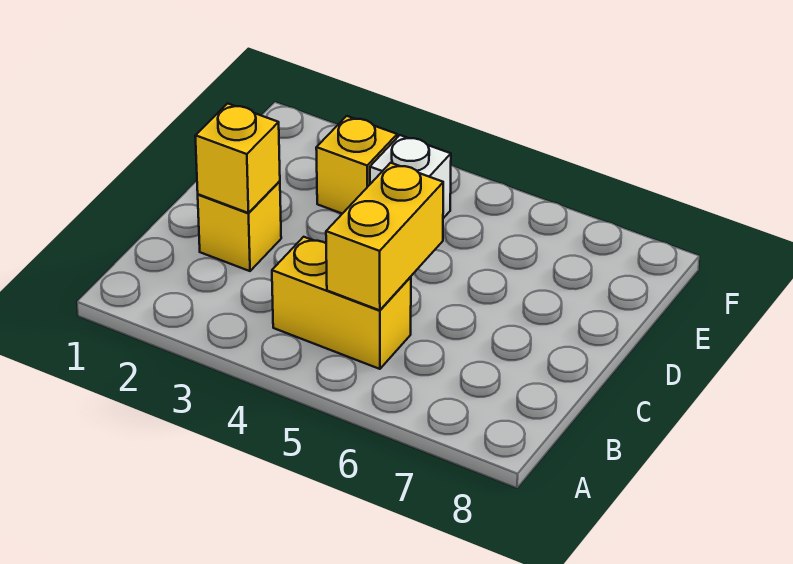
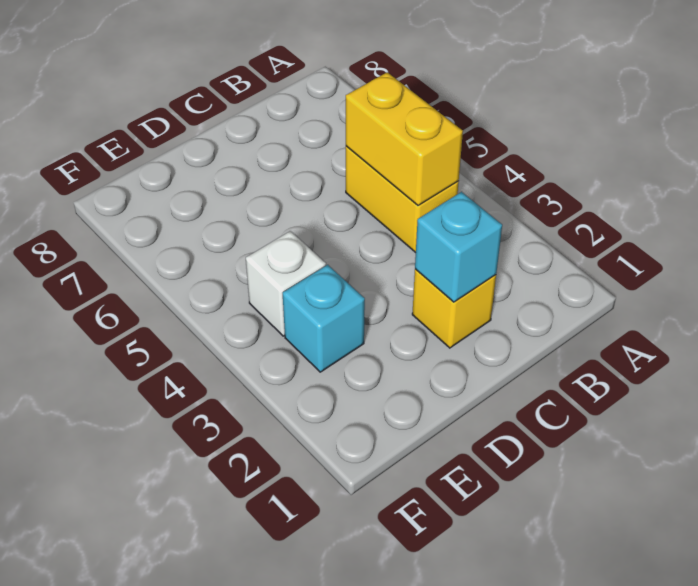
yellow brick B5:C5 level 2 -> yellow brick B4:B5 level 2
yellow brick C2 level 2 -> cyan brick C2 level 2
yellow brick E3 level 1 -> cyan brick E3 level 1

